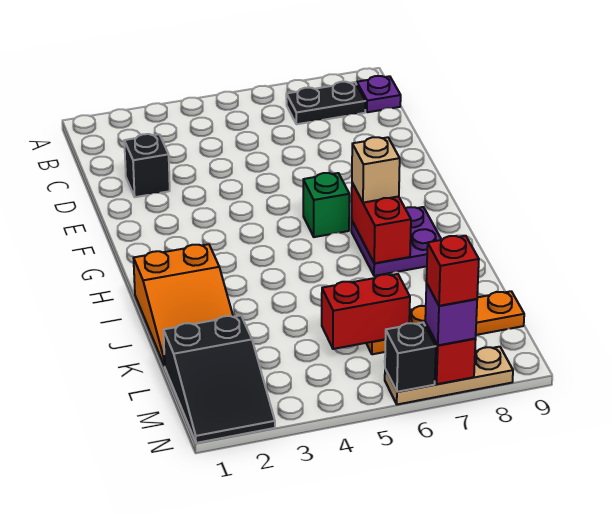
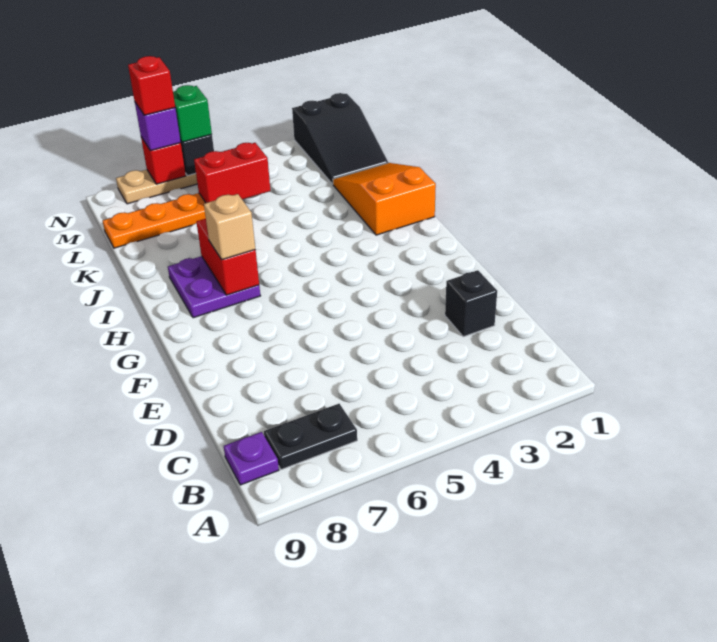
green brick G6 level 1 -> green brick N6 level 3
black slope L1:N2 level 1 top L -> black slope L1:N2 level 1 top N

